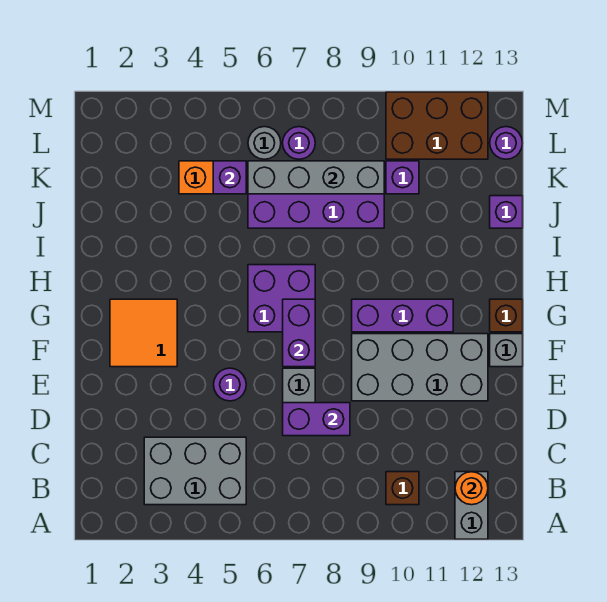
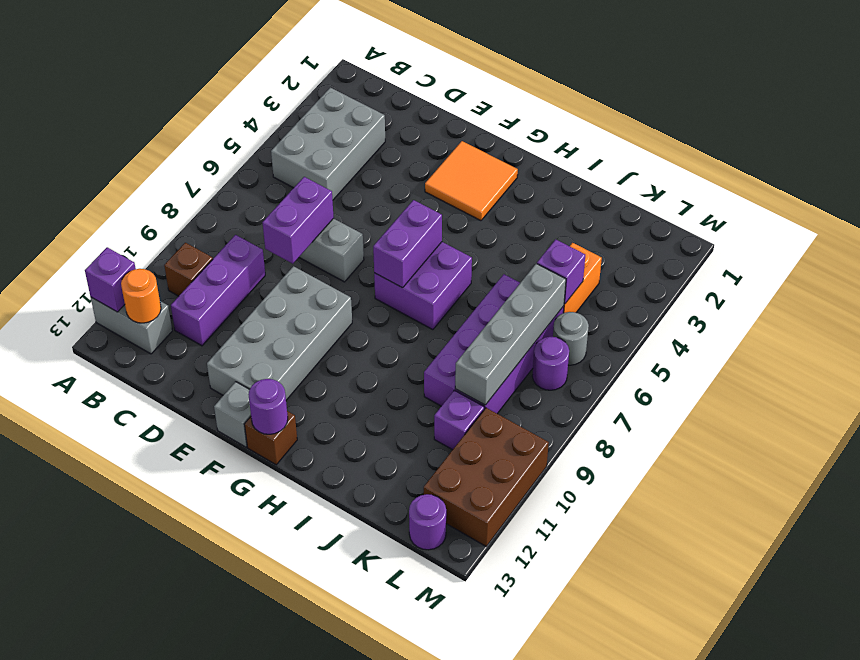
purple round brick E5 level 1 -> purple round brick G13 level 2
purple brick F7:G7 level 2 -> purple brick G6:G7 level 2
purple brick G9:G11 level 1 -> purple brick C9:C11 level 1
purple brick J13 level 1 -> purple brick A12 level 2

